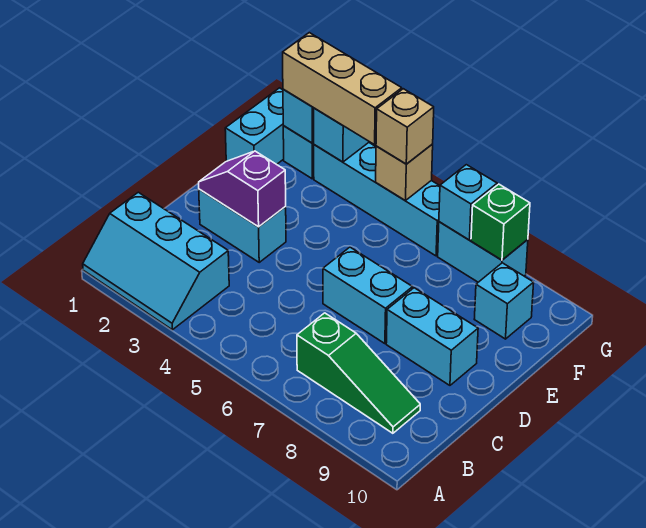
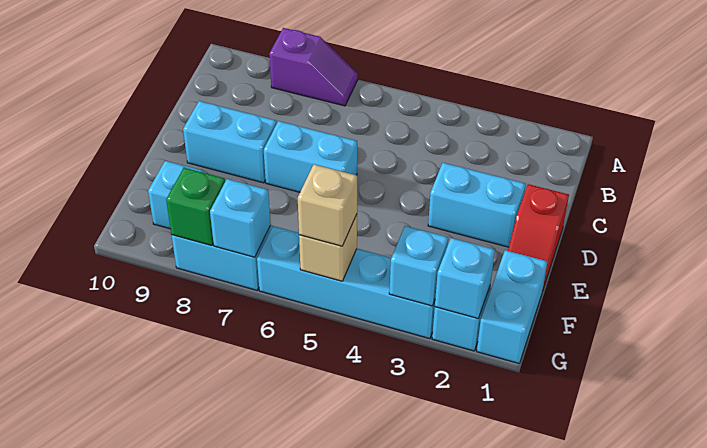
cyan slope A1:B3 level 1 top B -> none
green slope B7:B9 level 1 top 7 -> none
none -> red slope D1:E1 level 1 top D
purple slope D2:D3 level 2 top 3 -> purple slope A7:A8 level 1 top 8
tan brick G2:G4 level 3 -> none

